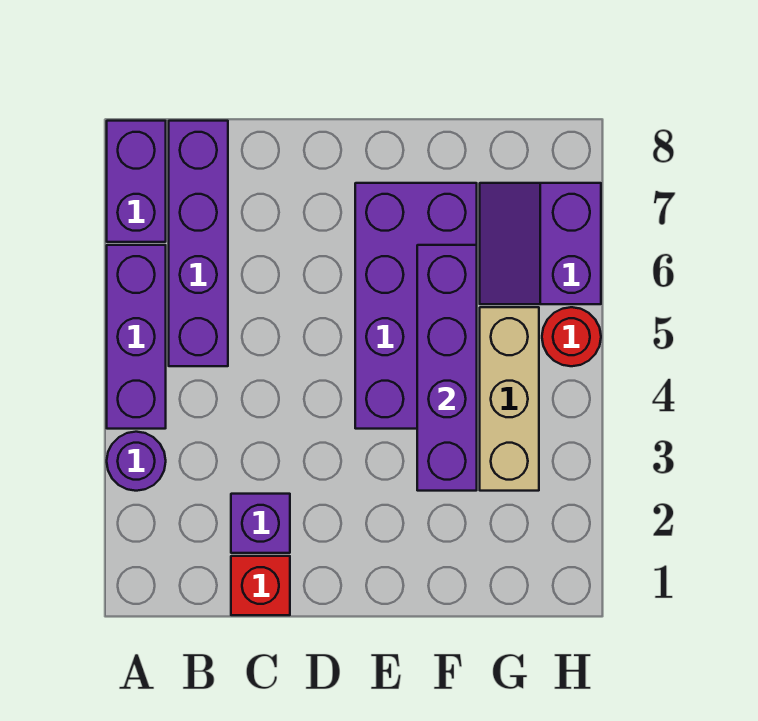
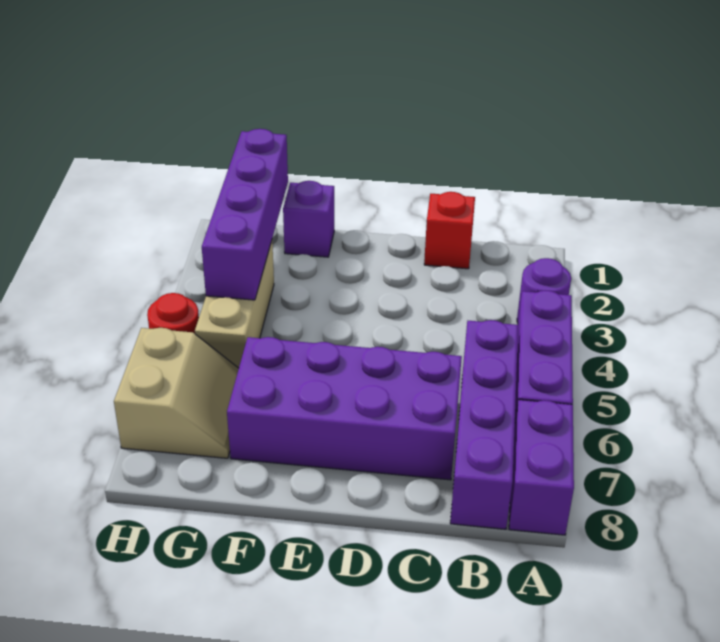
purple brick C2 level 1 -> purple brick F1 level 1
purple brick E4:F7 level 1 -> purple brick C6:F7 level 1
purple brick F3:F6 level 2 -> purple brick G1:G4 level 2
purple slope G6:H7 level 1 top H -> tan slope G6:H7 level 1 top H

